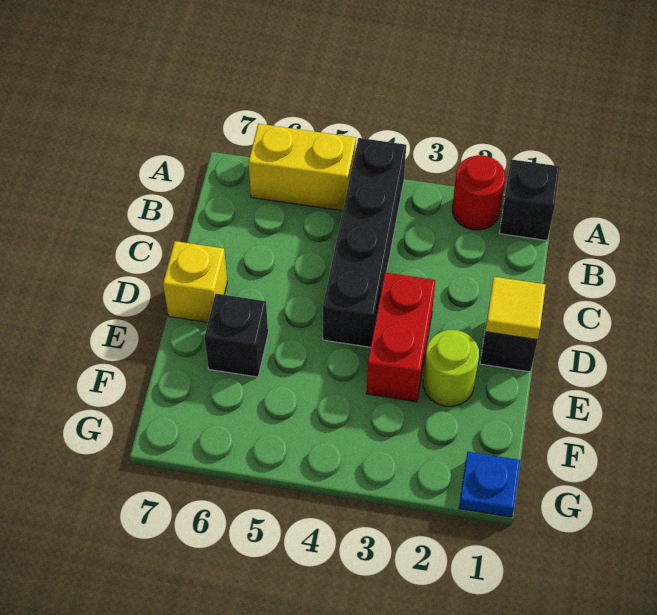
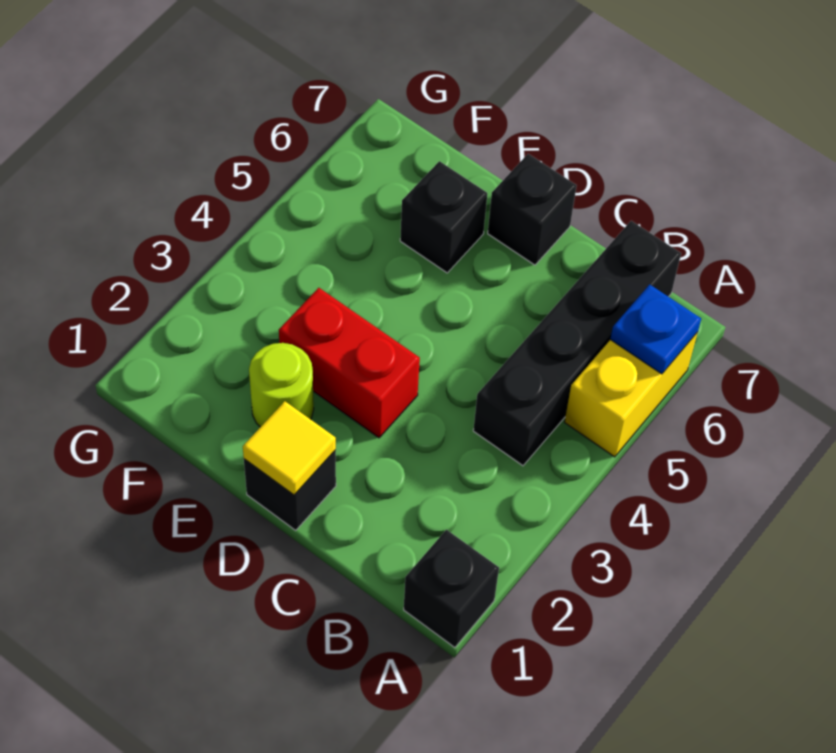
red round brick A2 level 1 -> none
black brick A4:D4 level 1 -> black brick B4:B7 level 1
yellow brick D7 level 1 -> black brick D7 level 1
blue plate G1 level 1 -> blue plate A6 level 2

